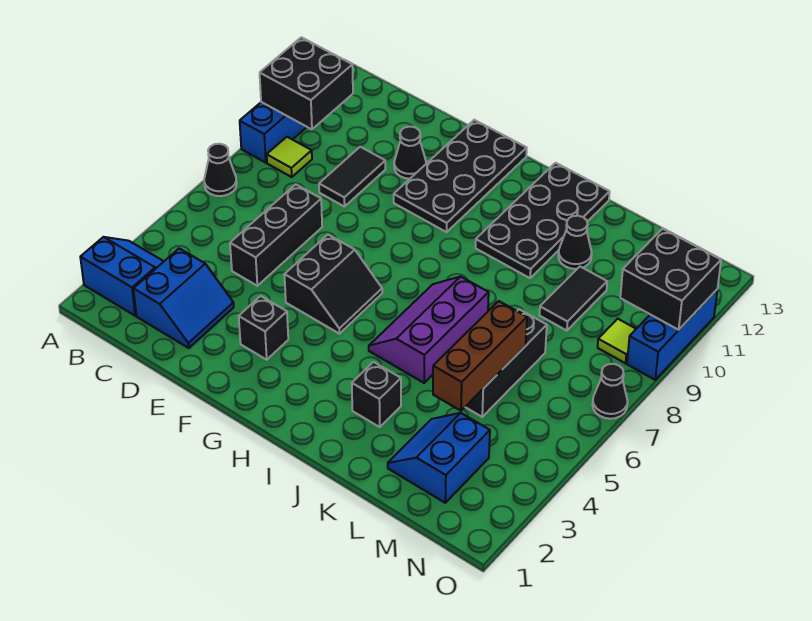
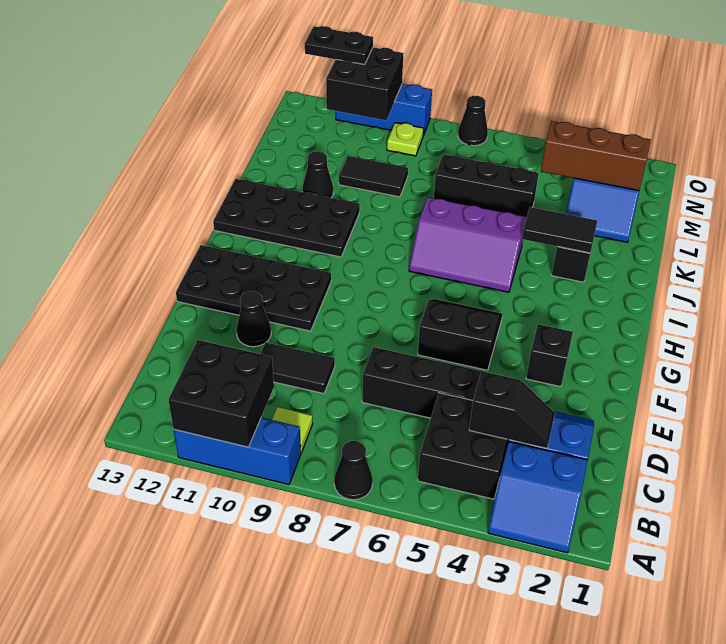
blue slope A2:B3 level 1 top 2 -> blue slope A2:B3 level 1 top B
none -> black brick B4:C5 level 1
none -> black slope C3:C4 level 2 top 4
none -> black tile J3:J4 level 2
brown brick L4:L6 level 2 -> brown brick M2:M4 level 2
lime tile N9 level 1 -> lime plate N9 level 1
none -> black plate O11:O12 level 3

